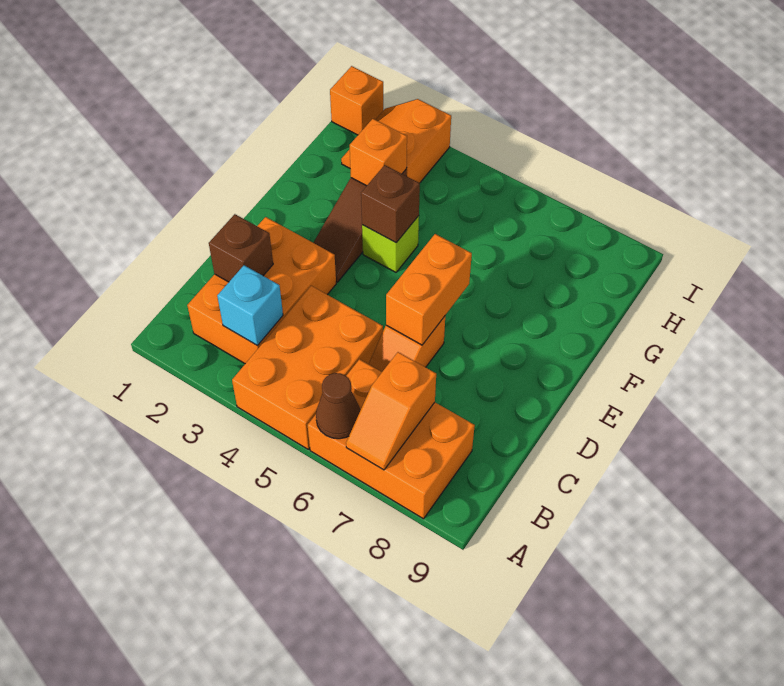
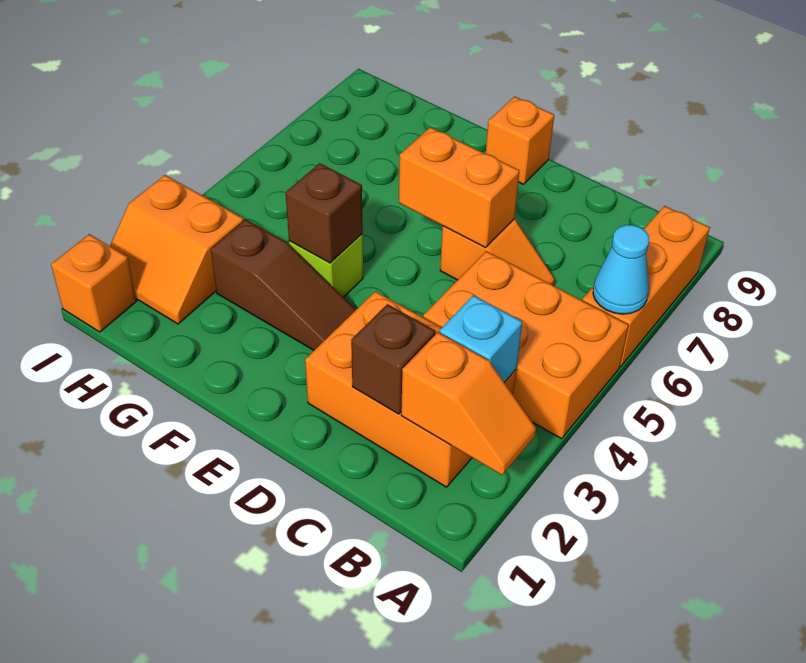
orange brick A6:B8 level 1 -> orange brick A6:A8 level 1
brown cone A6 level 2 -> cyan cone A6 level 2
orange slope A7:B7 level 2 top B -> orange slope A2:B2 level 2 top B
orange brick G3 level 2 -> orange brick E9 level 1

